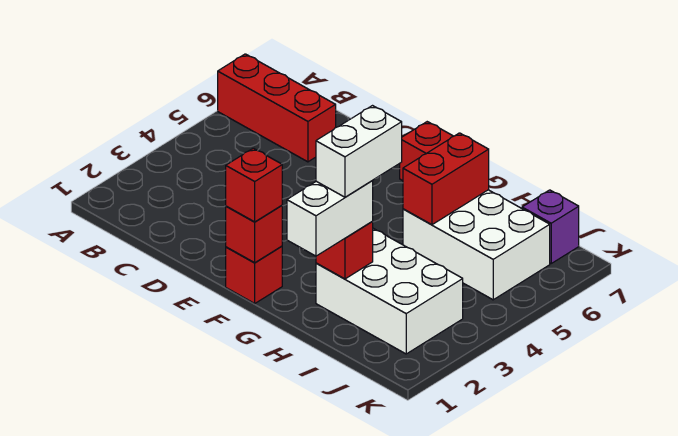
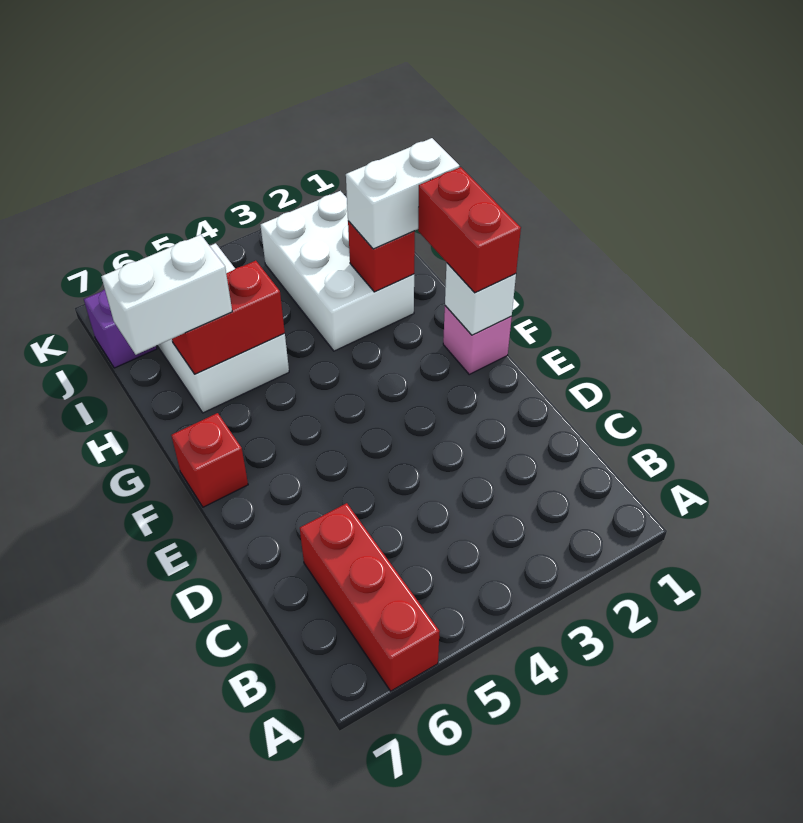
red brick F1 level 1 -> pink brick F1 level 1
red brick F1 level 2 -> white brick F1 level 2
red brick F1 level 3 -> red brick F1:G1 level 3
white brick H2:H3 level 4 -> white brick H6:H7 level 3

